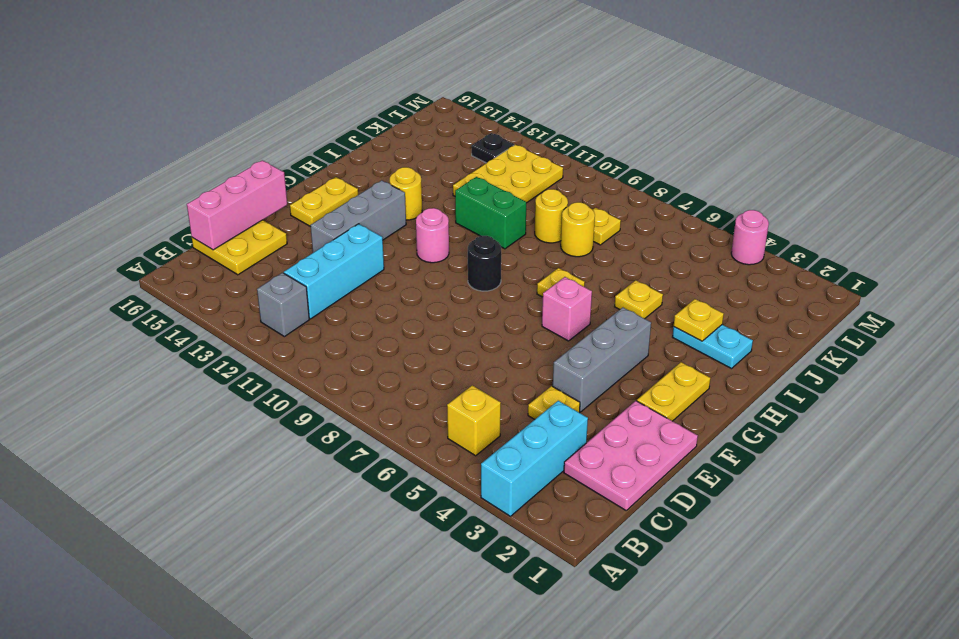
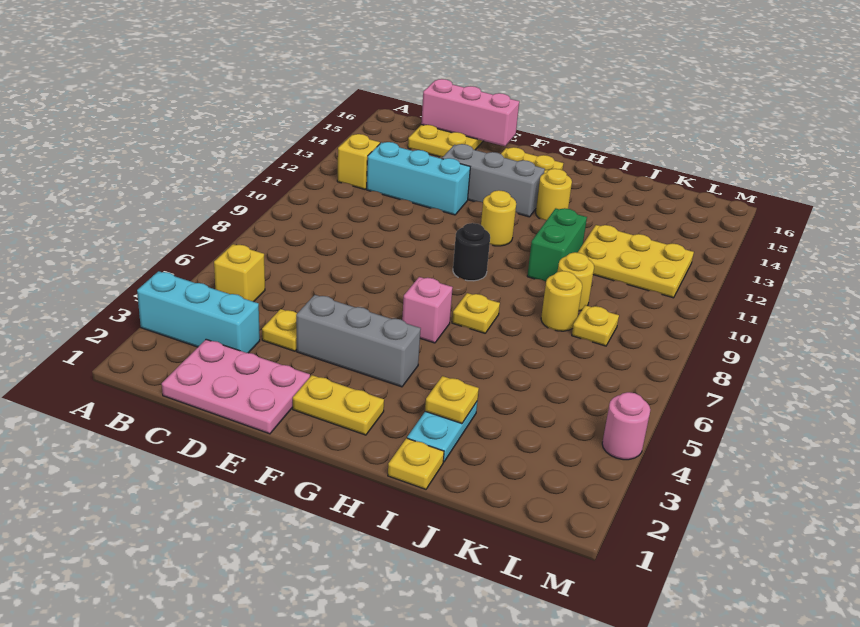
grey brick B12 level 1 -> yellow brick B12 level 1
pink round brick G11 level 1 -> yellow round brick G11 level 1
yellow plate I5 level 1 -> yellow plate I1 level 1
black plate L13 level 1 -> none

